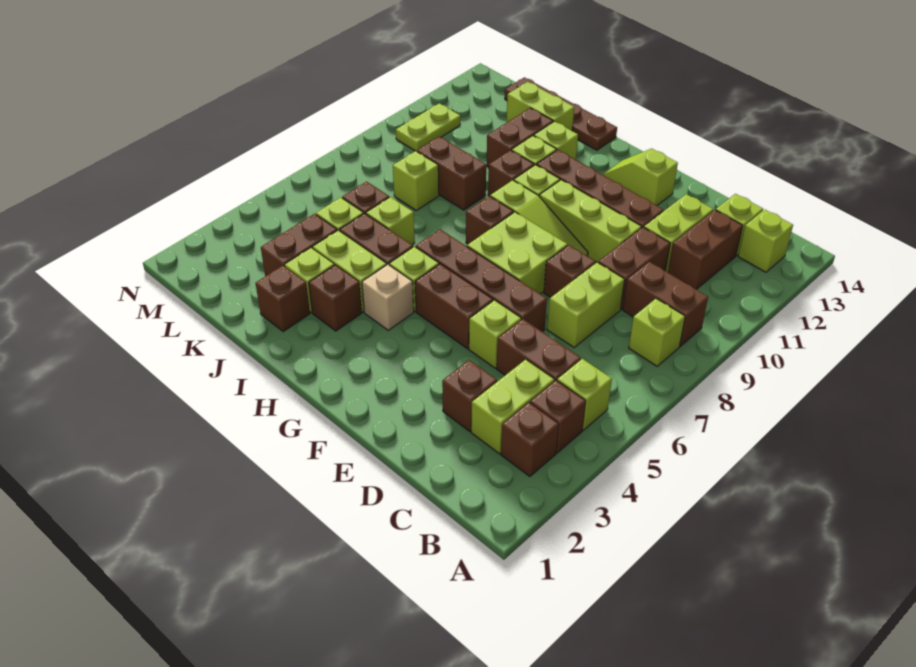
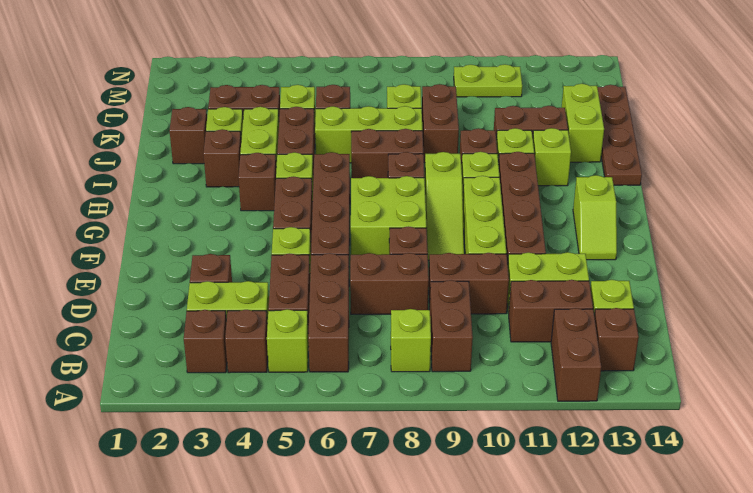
none -> brown brick A12:B12 level 1
none -> brown brick B6:D6 level 1
lime brick B13 level 1 -> brown brick B13 level 1
lime brick D7:D8 level 1 -> brown brick D7:D8 level 1
lime slope F13:G13 level 1 top F -> lime slope F13:G13 level 1 top G
tan brick H4 level 1 -> brown brick H4 level 1
none -> brown brick I7:I8 level 1
lime brick J6 level 1 -> lime brick J6:J8 level 1

